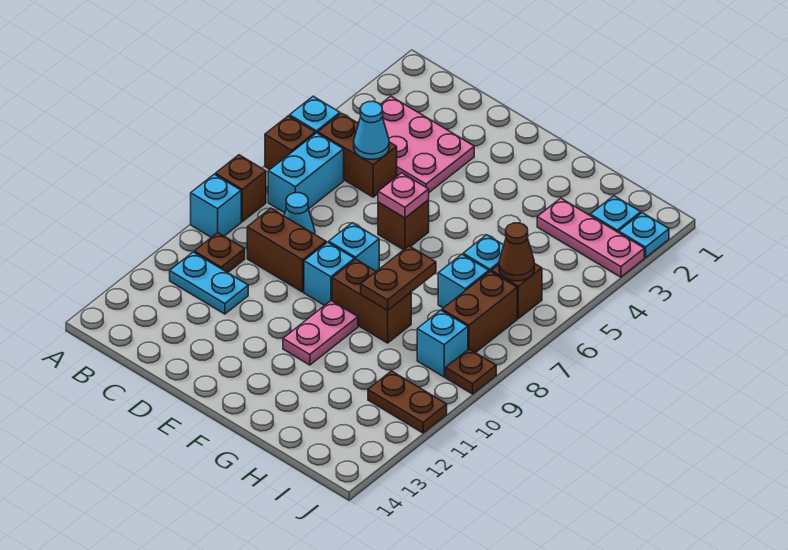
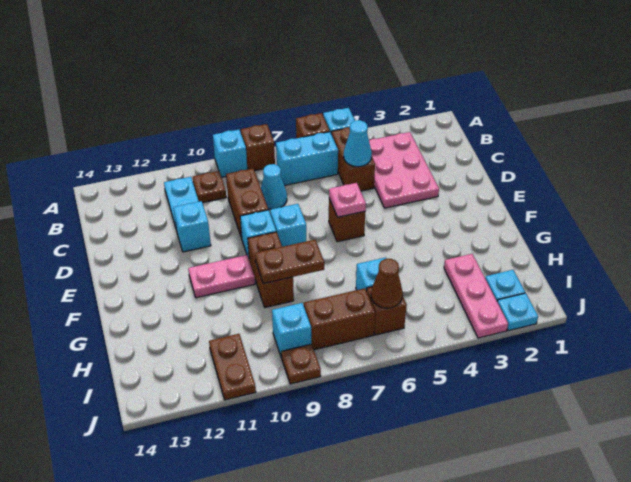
cyan brick H7 level 1 -> cyan brick D11 level 1

